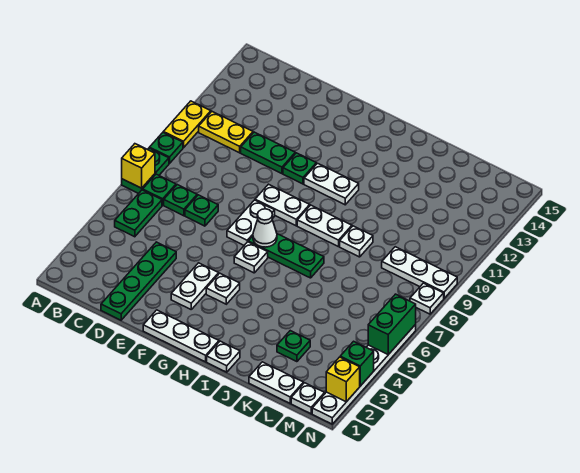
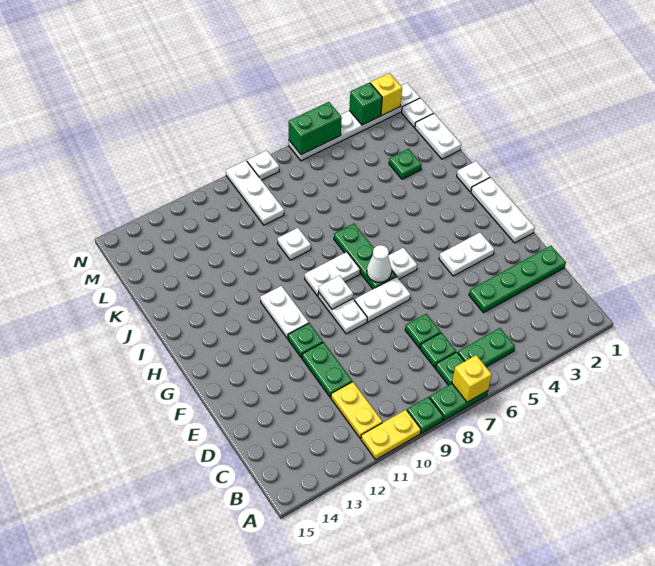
white plate G4 level 1 -> white plate G9 level 2
white plate H9:I9 level 1 -> white plate H8:H9 level 1

